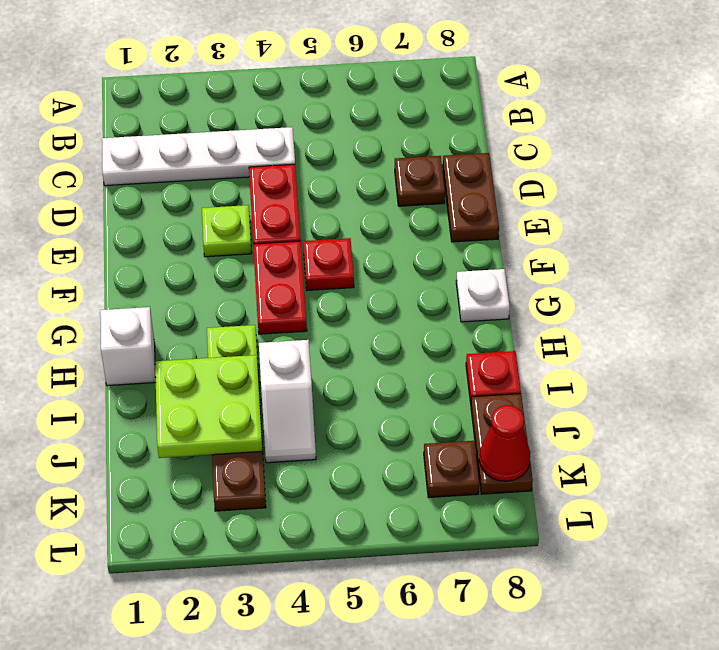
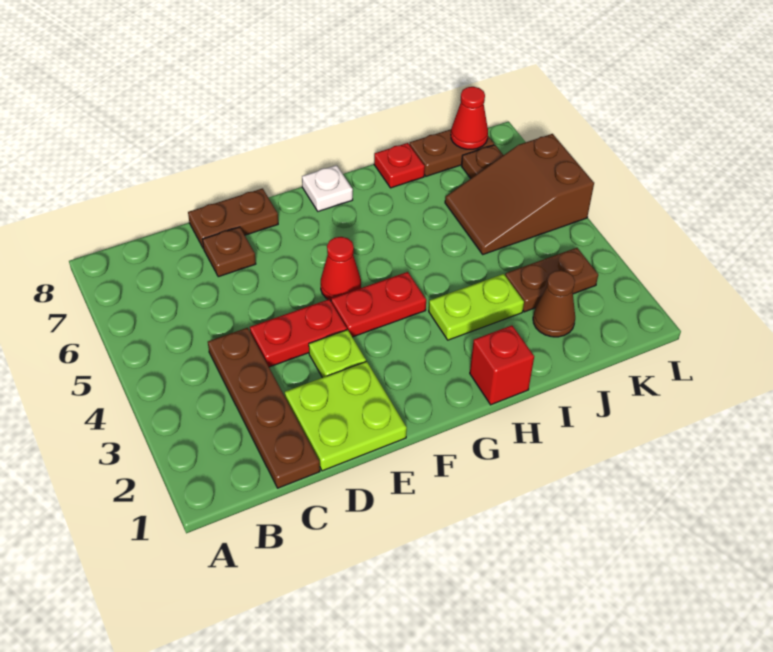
white plate C1:C4 level 1 -> brown plate C1:C4 level 1
red plate F5 level 1 -> red cone F5 level 1
white brick H1 level 1 -> red brick H1 level 1
lime plate I2:J3 level 2 -> lime plate D1:E2 level 1
white slope I4:J4 level 1 top I -> none
none -> brown cone J2 level 1
none -> brown slope J5:L6 level 1 top L

